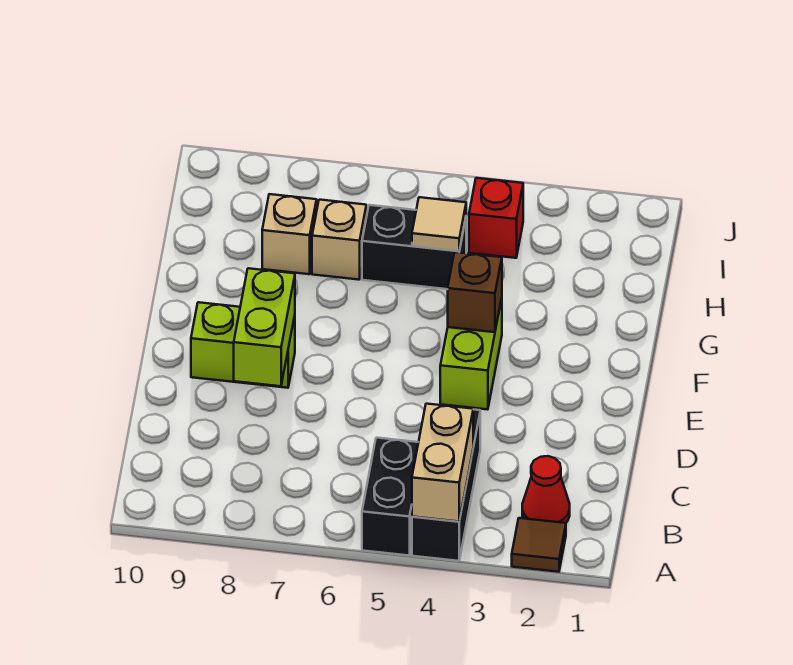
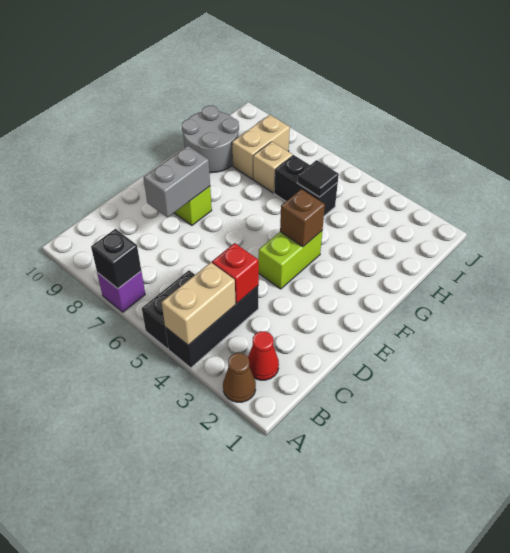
brown tile A2 level 1 -> brown cone A2 level 1
none -> purple brick A7 level 1
none -> black brick A7 level 2
lime brick D8:E8 level 2 -> grey brick D8:E8 level 2
none -> grey round brick G9:H10 level 1
tan tile H5 level 2 -> black tile H5 level 2
tan brick H8 level 1 -> tan brick H8:I8 level 1
red brick I4 level 1 -> red brick C4 level 2

